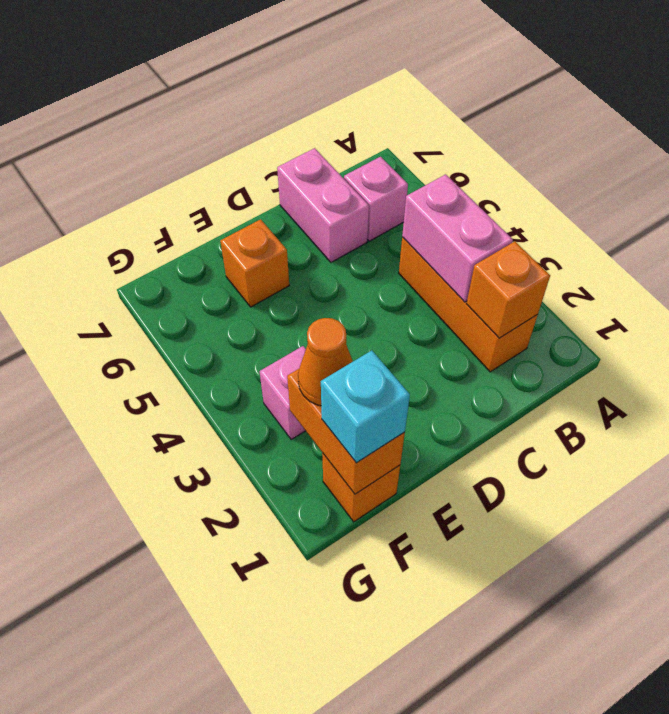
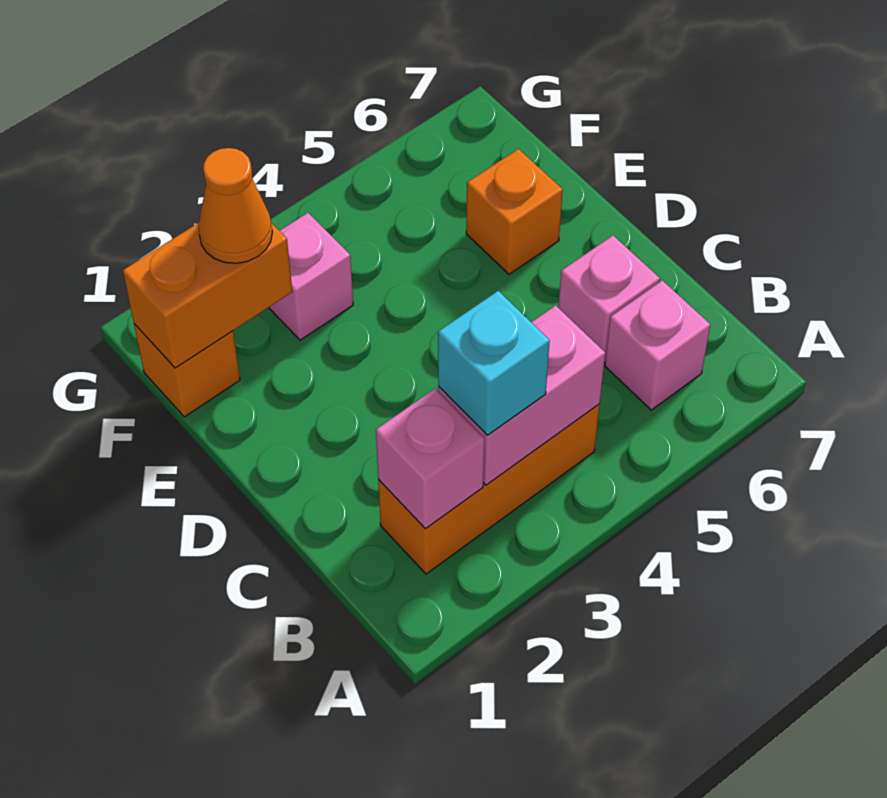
orange brick B2 level 2 -> pink brick B2 level 2
pink brick C6:C7 level 1 -> pink brick C6 level 1
cyan brick F1 level 3 -> cyan brick B3 level 3

